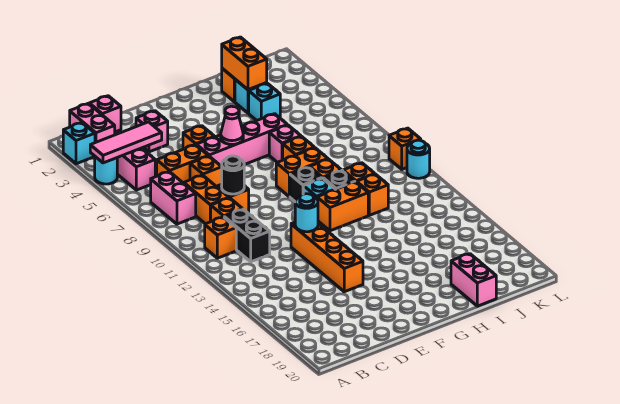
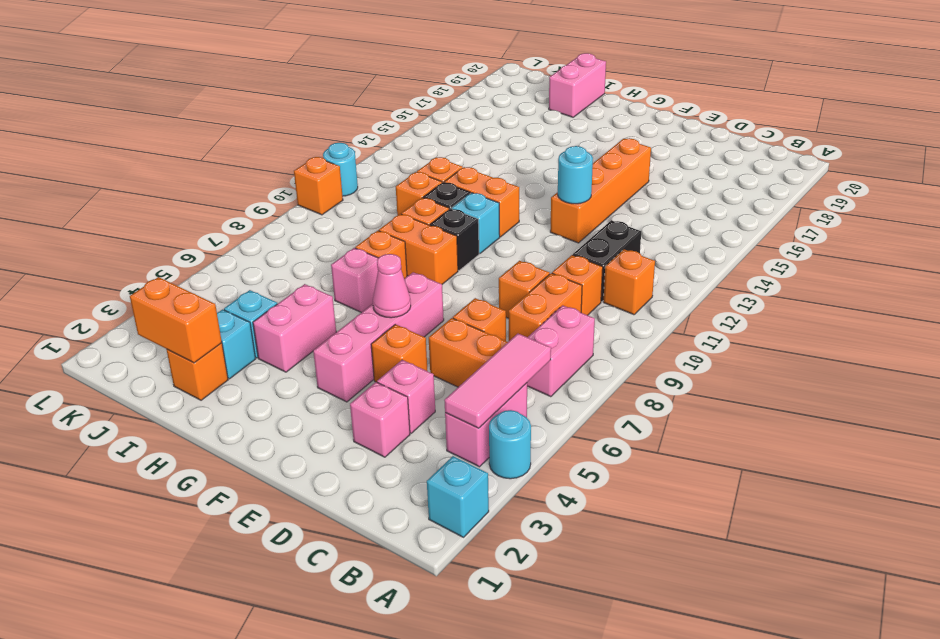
pink tile A4:C4 level 2 -> pink tile B4:B6 level 2
pink brick B1:B2 level 1 -> pink brick H4:H5 level 1
pink brick C1 level 1 -> pink brick D4 level 1
black round brick D9 level 2 -> none
pink brick E6:H6 level 1 -> pink brick F4:F7 level 1
orange brick I2:I3 level 2 -> orange brick I2:J2 level 2

